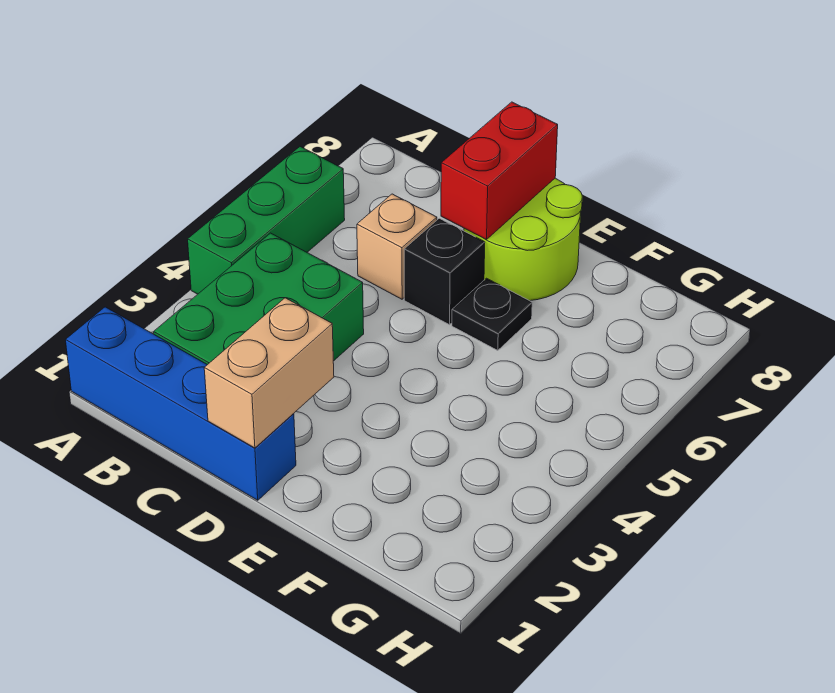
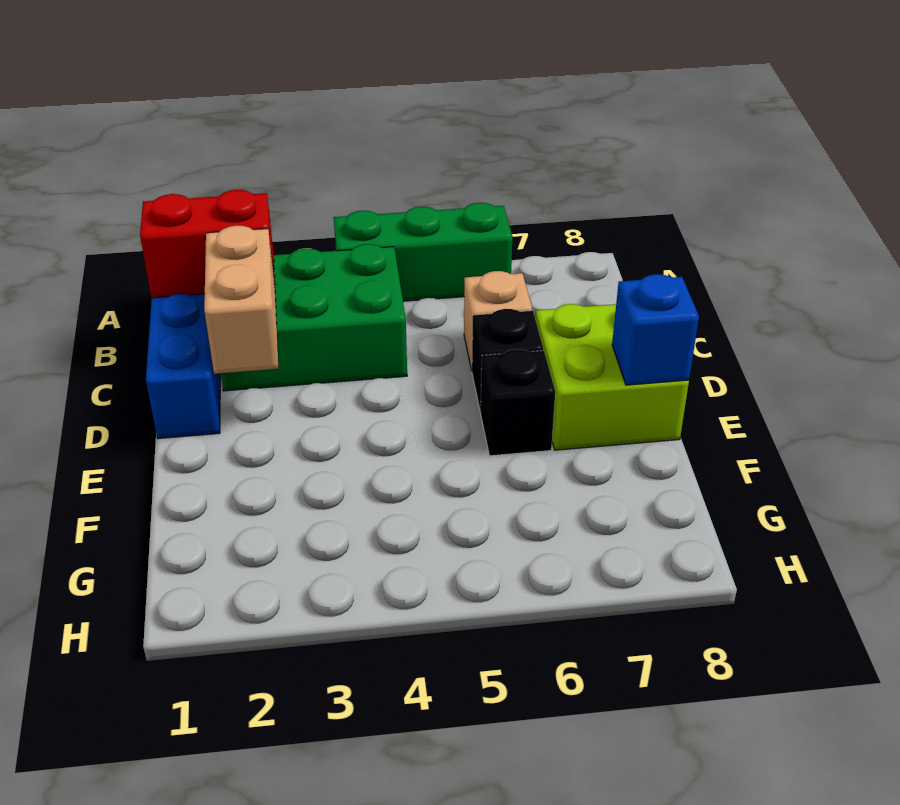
tan brick D1:D2 level 2 -> tan brick C2:D2 level 2
lime round brick D7:E8 level 1 -> lime brick D7:E8 level 1
red brick D7:D8 level 2 -> red brick B1:B2 level 2
black plate E6 level 1 -> black brick E6 level 1
none -> blue brick E8 level 2

